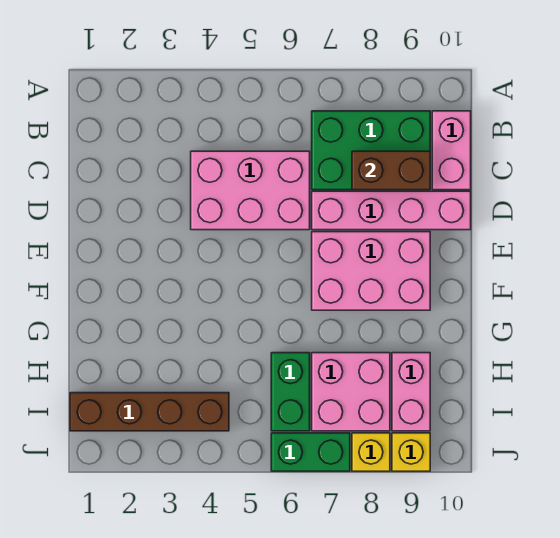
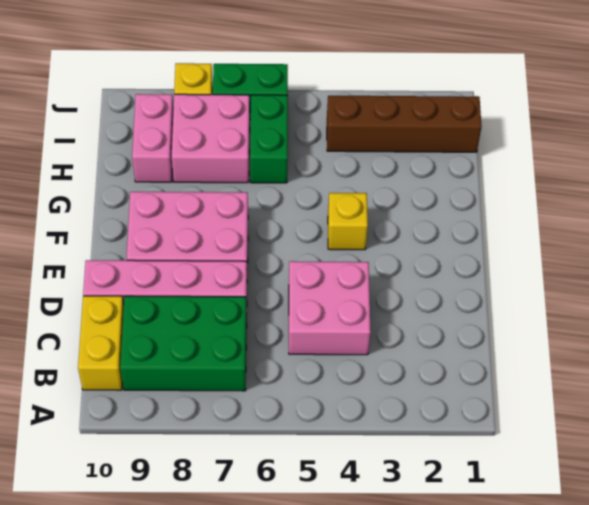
pink brick B10:C10 level 1 -> yellow brick B10:C10 level 1
pink brick C4:D6 level 1 -> pink brick C4:D5 level 1
brown brick C8:C9 level 2 -> none
yellow brick J9 level 1 -> yellow brick F4 level 1

